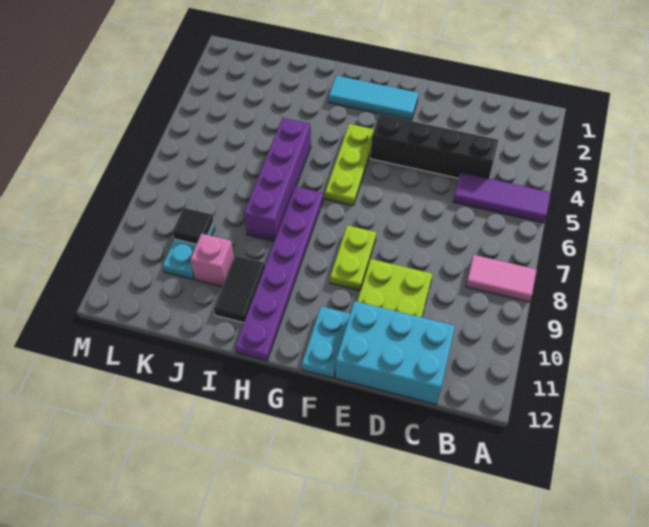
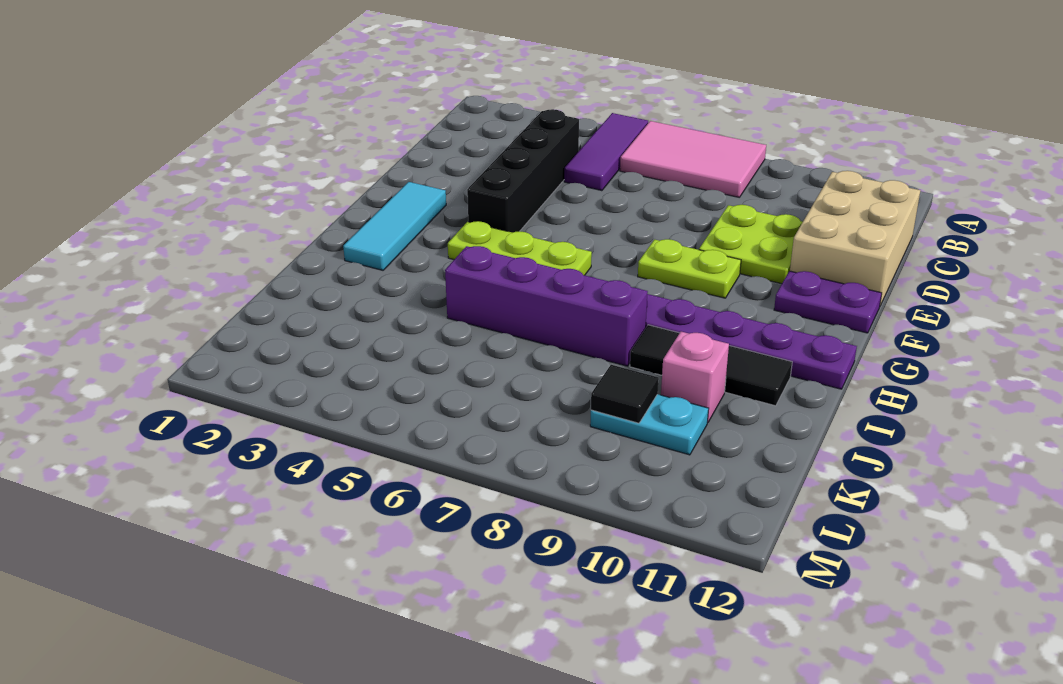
pink tile A8:B8 level 1 -> pink tile A6:B8 level 1
cyan brick C11:E12 level 1 -> tan brick C11:E12 level 1
cyan plate F11:F12 level 1 -> purple plate F11:F12 level 1
black tile I10:I11 level 1 -> black tile I9:I11 level 1

